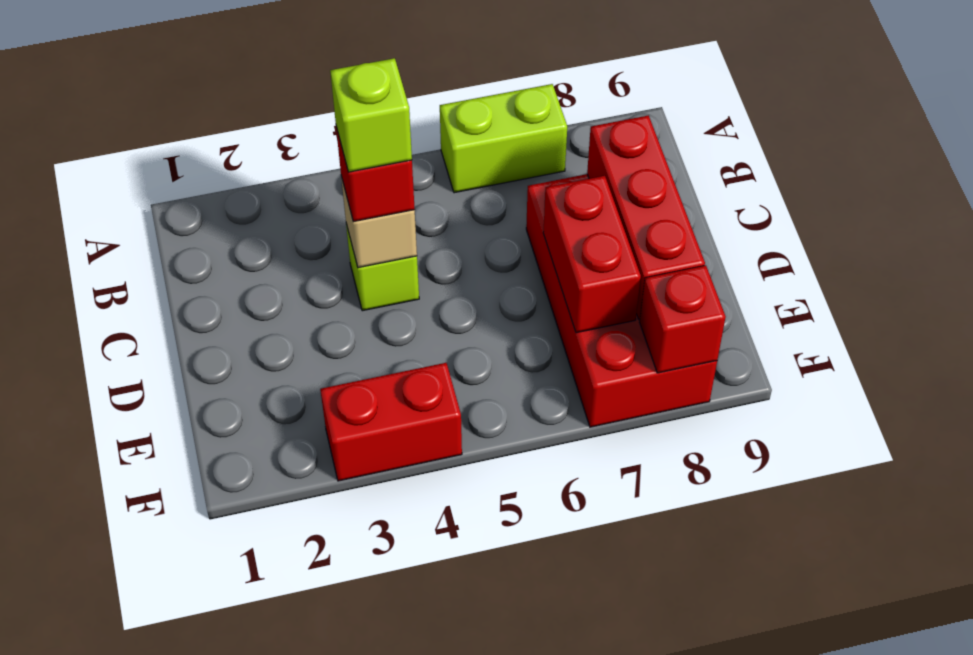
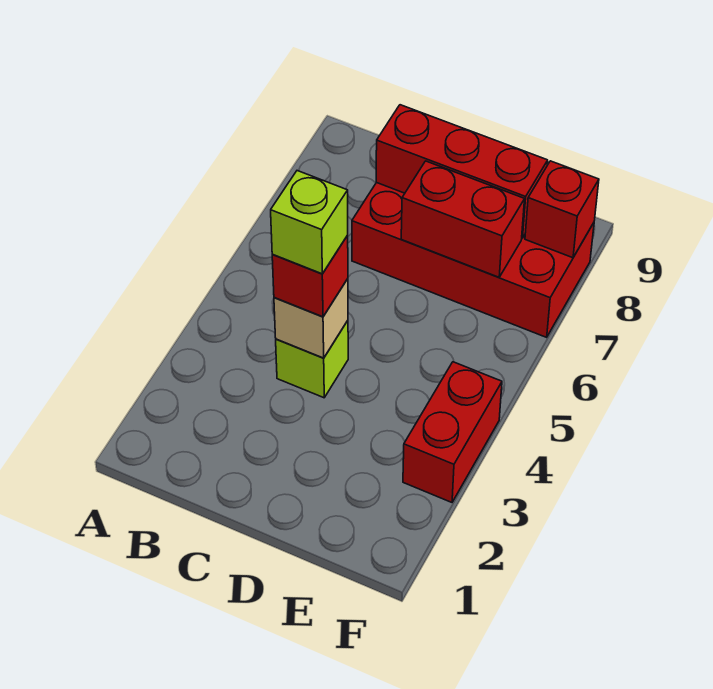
lime brick A6:A7 level 1 -> none

